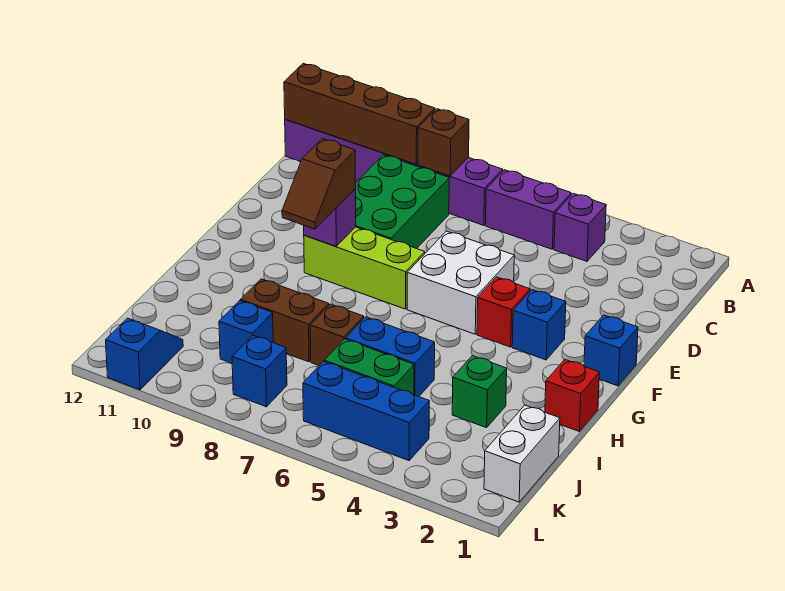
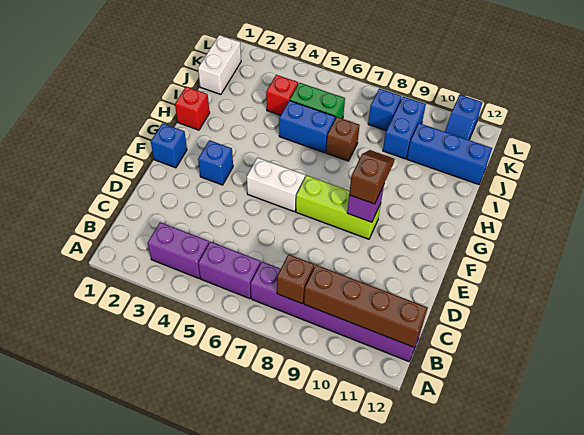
purple brick B4 level 1 -> purple brick B3:B4 level 1
green brick C8:E9 level 1 -> none
white brick E5:F6 level 1 -> white brick F5:F6 level 1
red brick F4 level 1 -> red brick J4 level 1
green brick I3 level 1 -> none
brown brick I8:I9 level 1 -> none
blue brick J9 level 1 -> blue brick J9:K9 level 1
blue brick K4:K6 level 1 -> blue brick J10:J12 level 1

